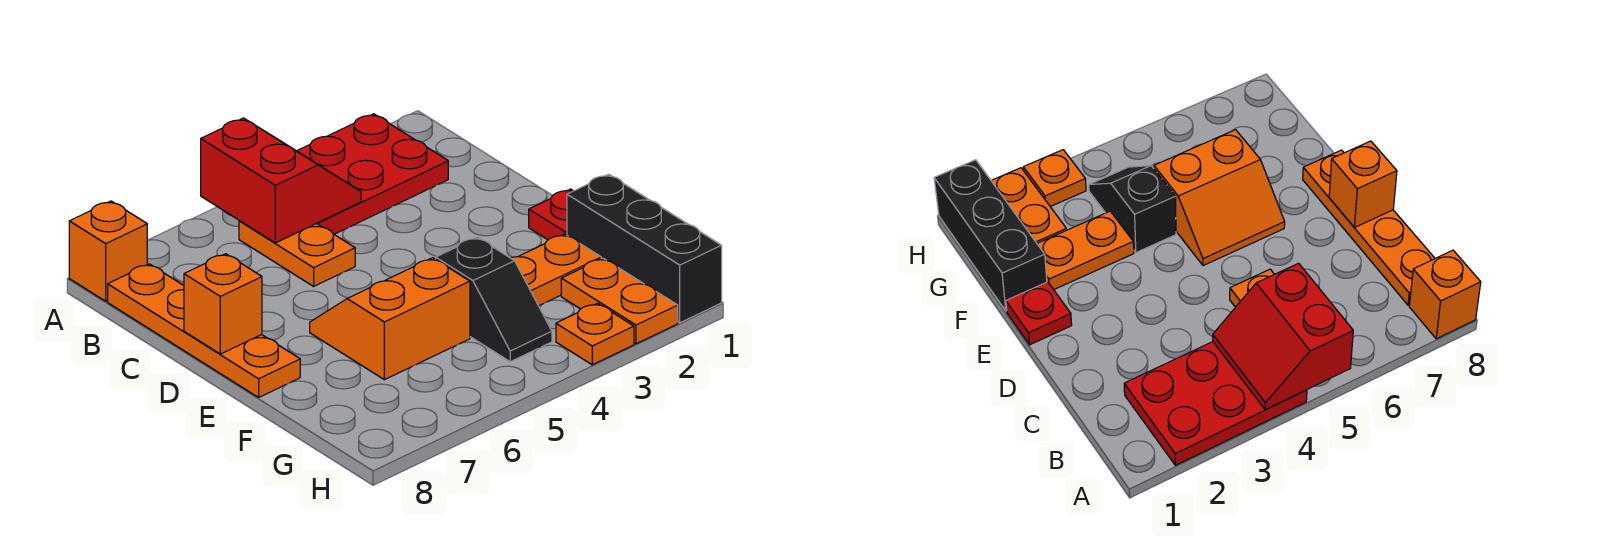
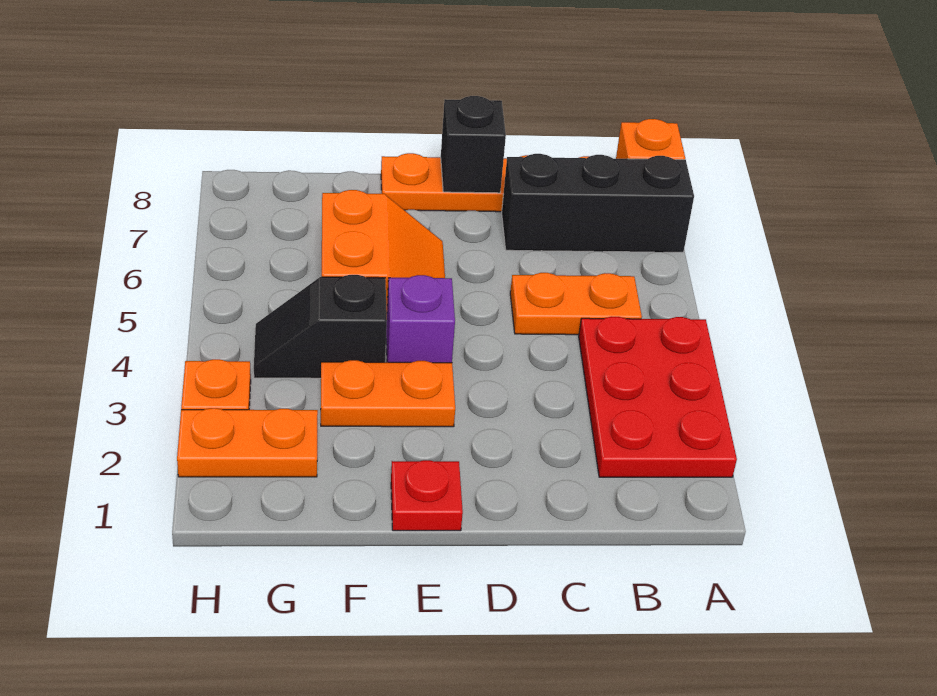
red slope A4:B5 level 2 top 5 -> none
orange brick D8 level 2 -> black brick D8 level 2
none -> purple brick E4 level 1
black brick F1:H1 level 1 -> black brick A7:C7 level 1
orange plate F2:F3 level 1 -> orange plate E3:F3 level 1

